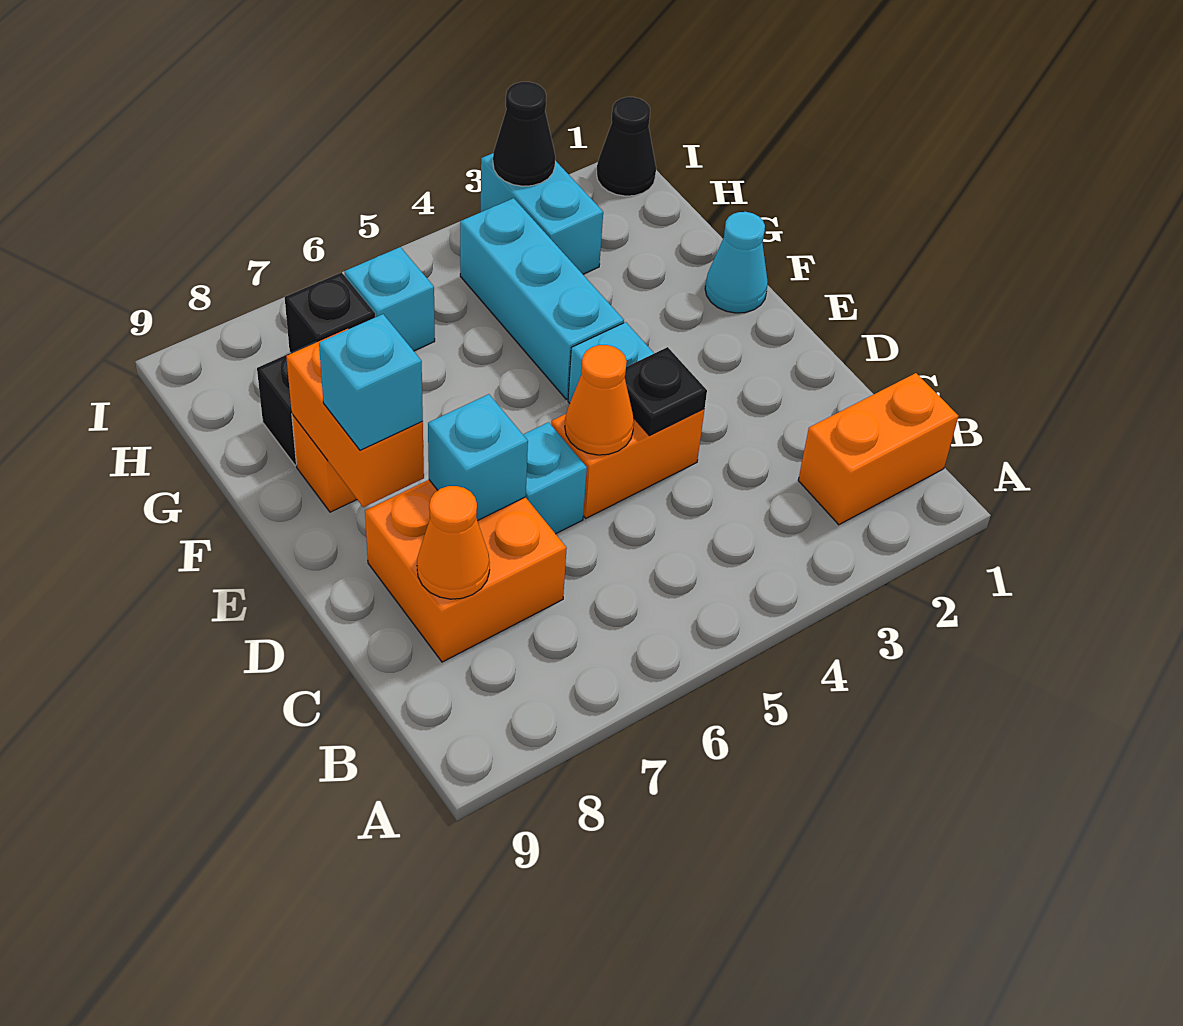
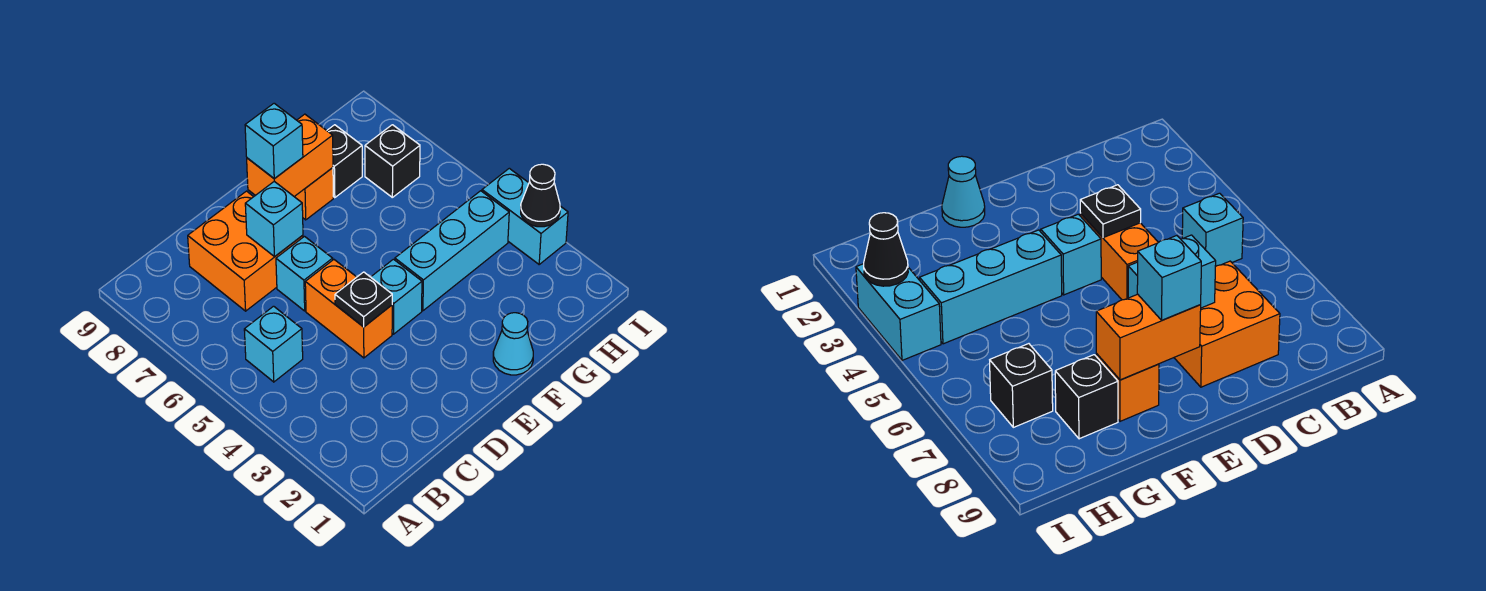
orange brick B1:B2 level 1 -> none
orange cone C8 level 2 -> none
orange cone D5 level 2 -> none
cyan brick H3:I3 level 1 -> cyan brick I3:I4 level 1
cyan brick H6 level 1 -> cyan brick B5 level 1
black cone I1 level 1 -> none

